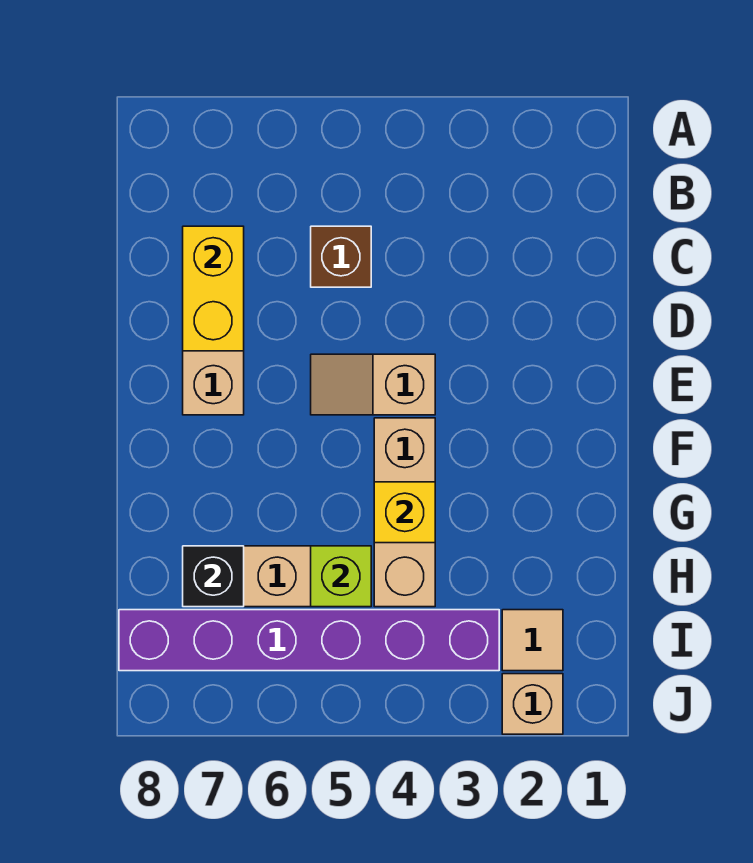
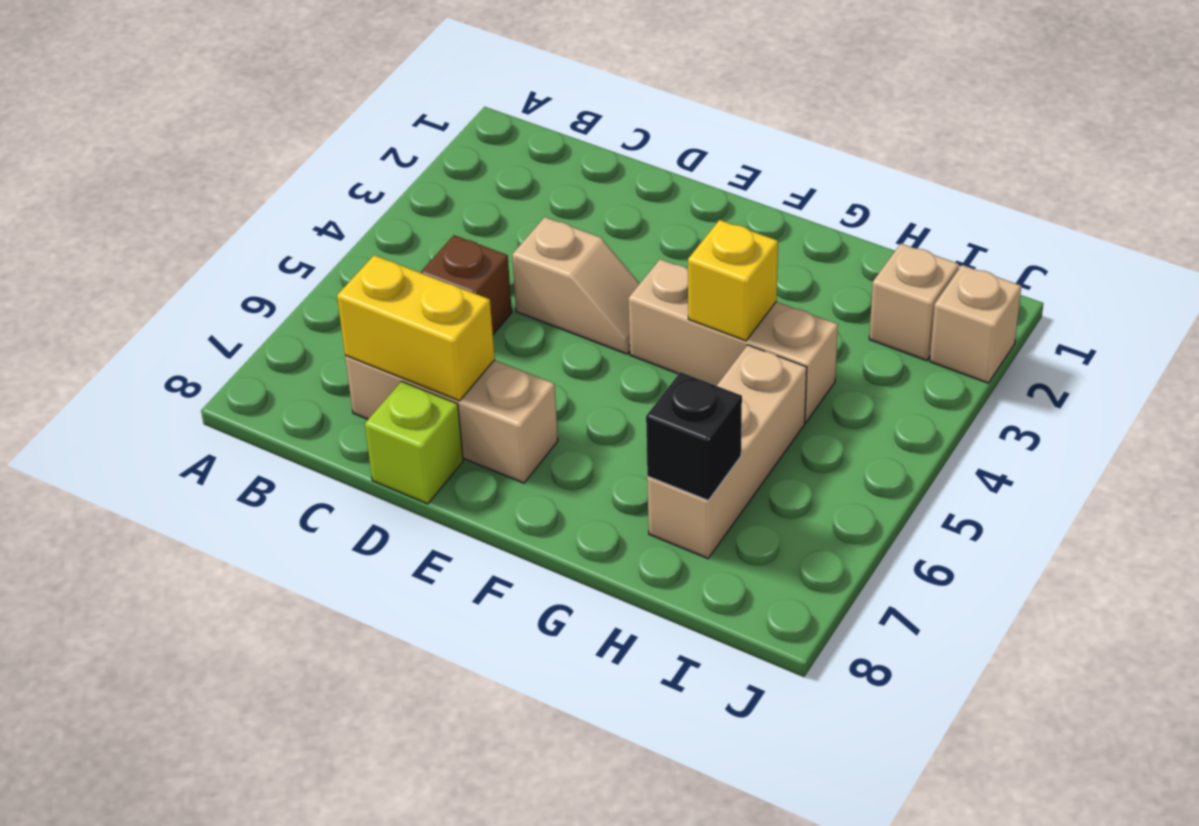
tan slope E4:E5 level 1 top 4 -> tan slope D4:E4 level 1 top D
lime brick H5 level 2 -> lime brick D8 level 1
tan tile I2 level 1 -> tan brick I2 level 1
purple brick I3:I8 level 1 -> none

